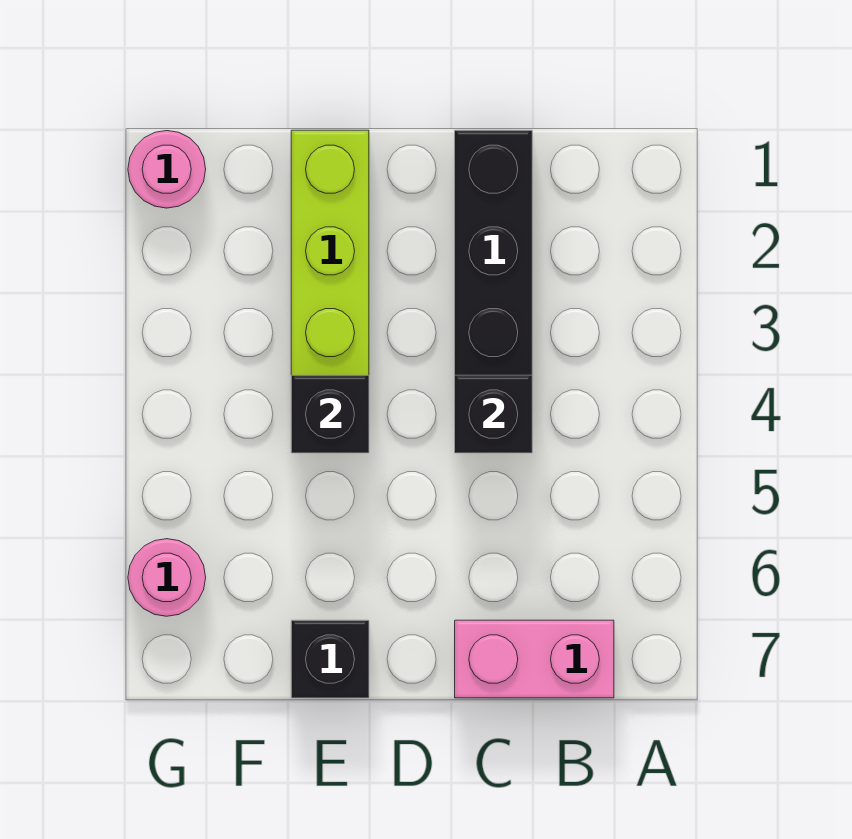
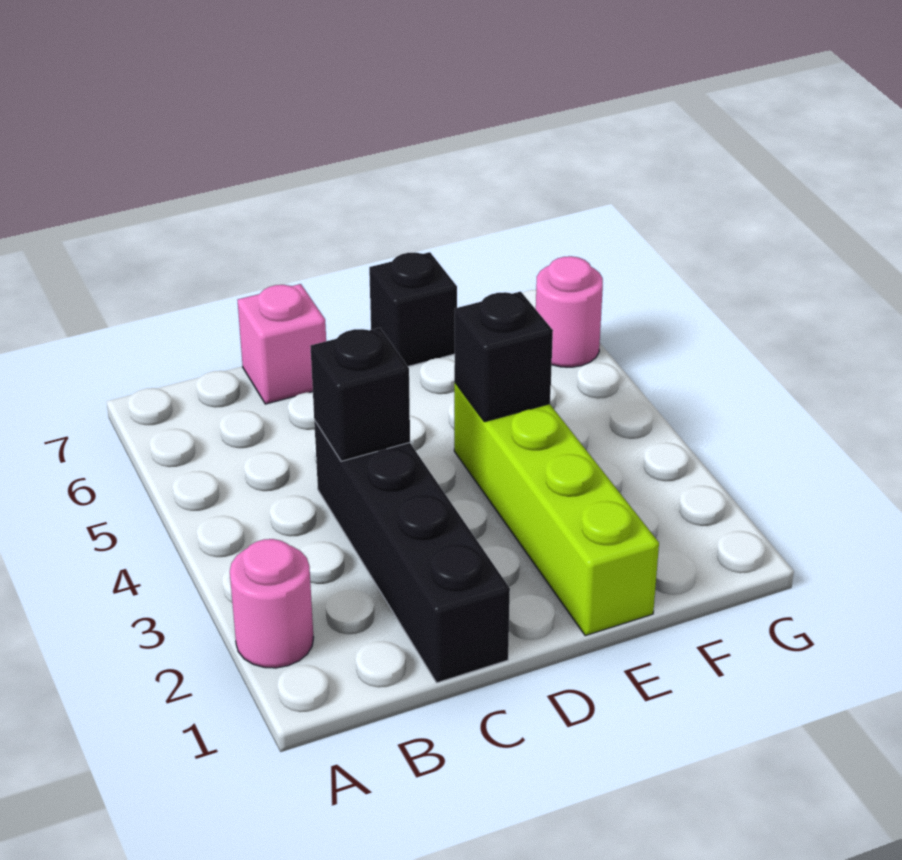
pink brick B7:C7 level 1 -> pink brick C7 level 1
pink round brick G1 level 1 -> pink round brick A2 level 1

